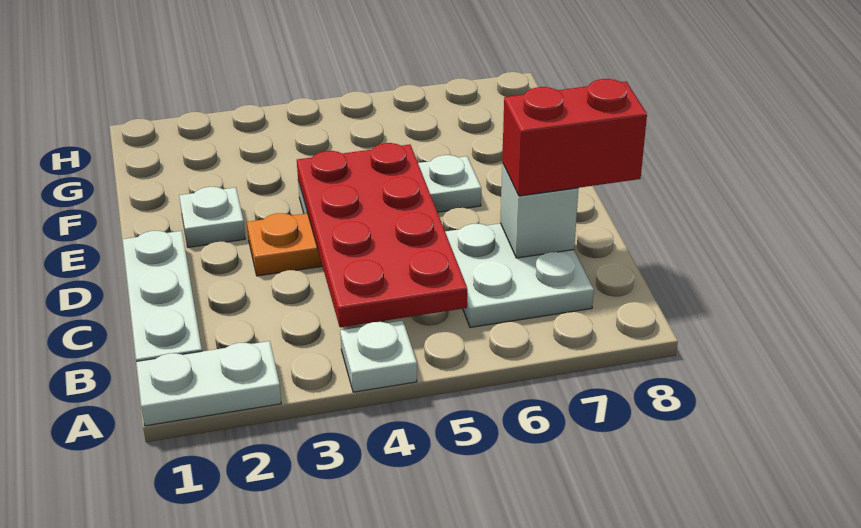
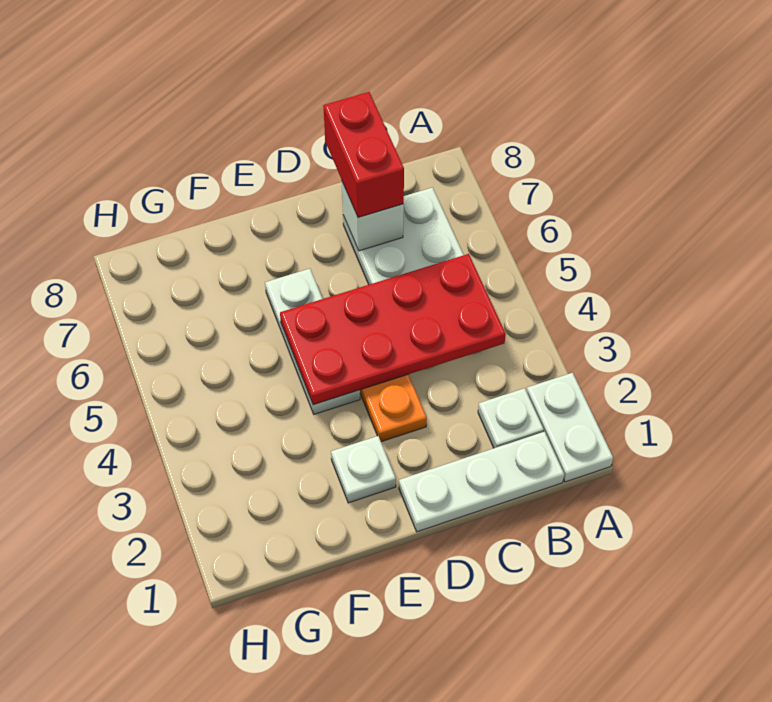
white plate A4 level 1 -> white plate B2 level 1

